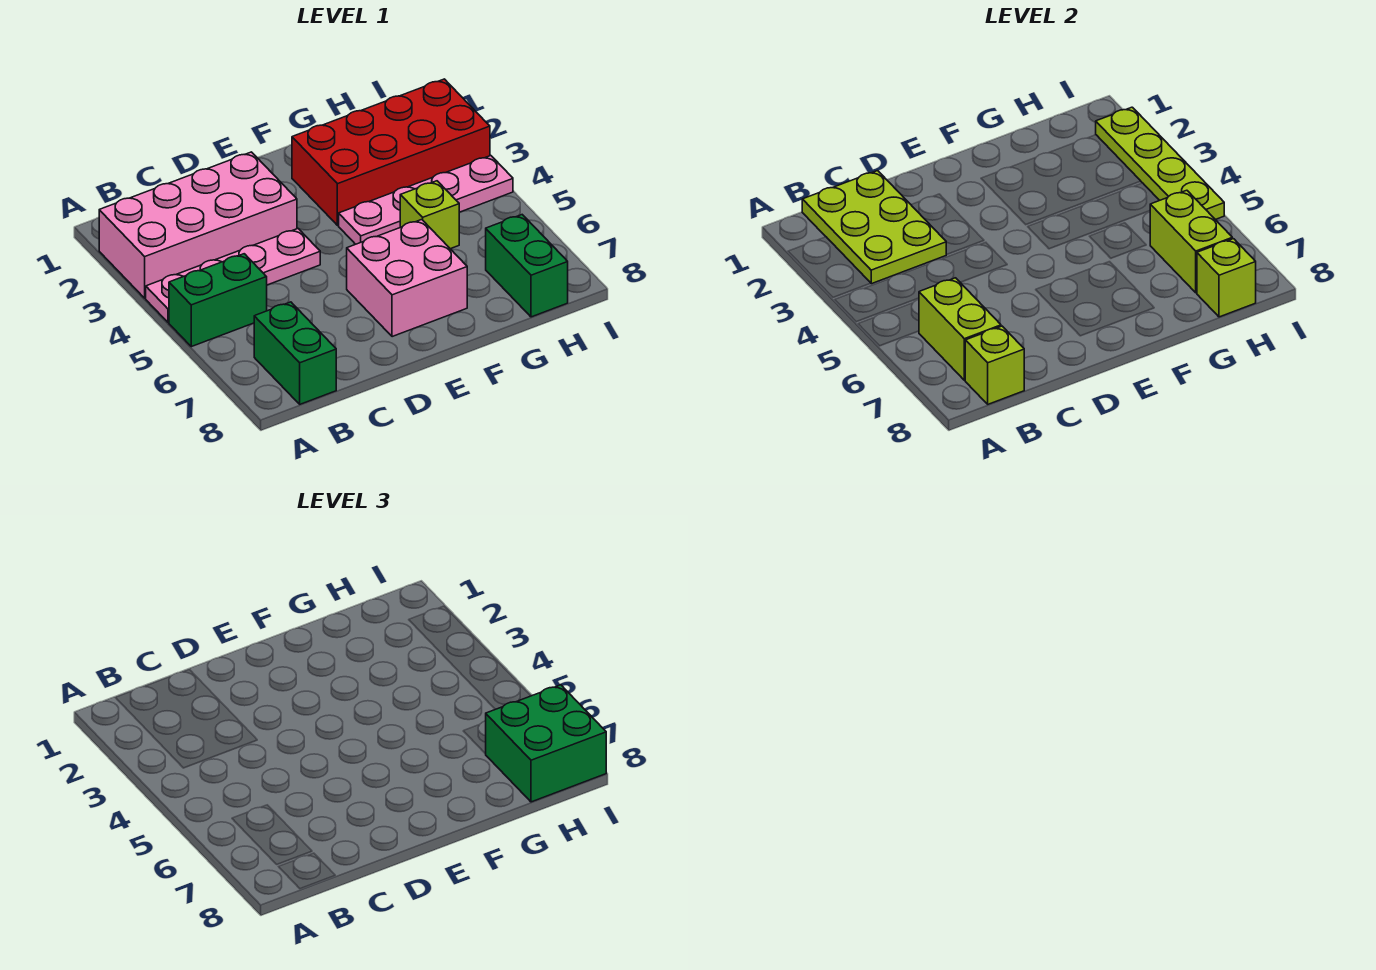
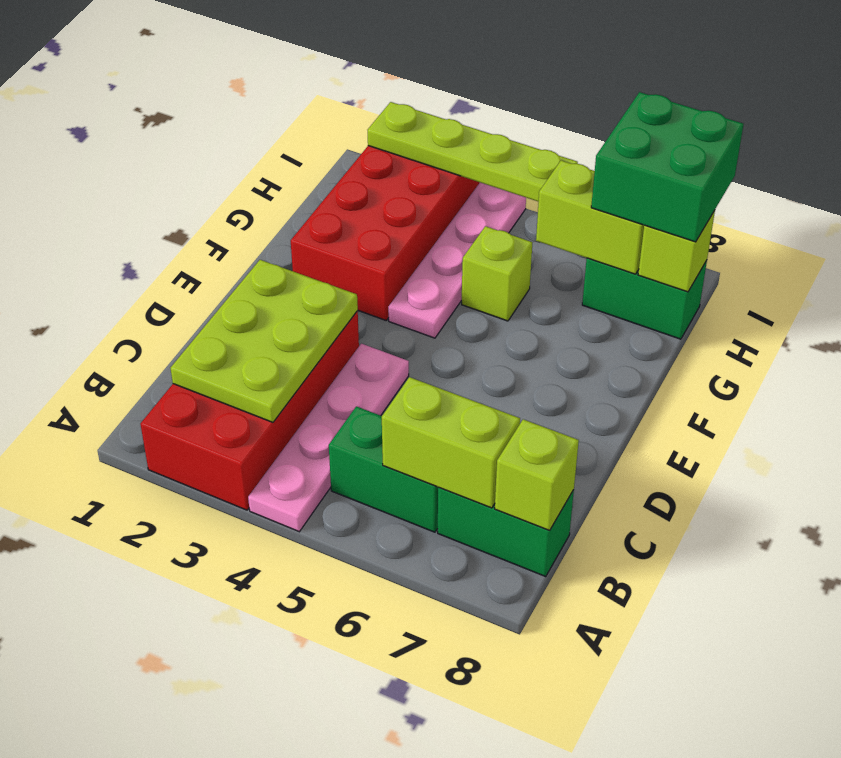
pink brick A2:D3 level 1 -> red brick A2:D3 level 1
green brick A5:B5 level 1 -> green brick B5:B6 level 1
lime plate B1:C3 level 2 -> lime plate B2:D3 level 2
pink brick E6:F7 level 1 -> none

